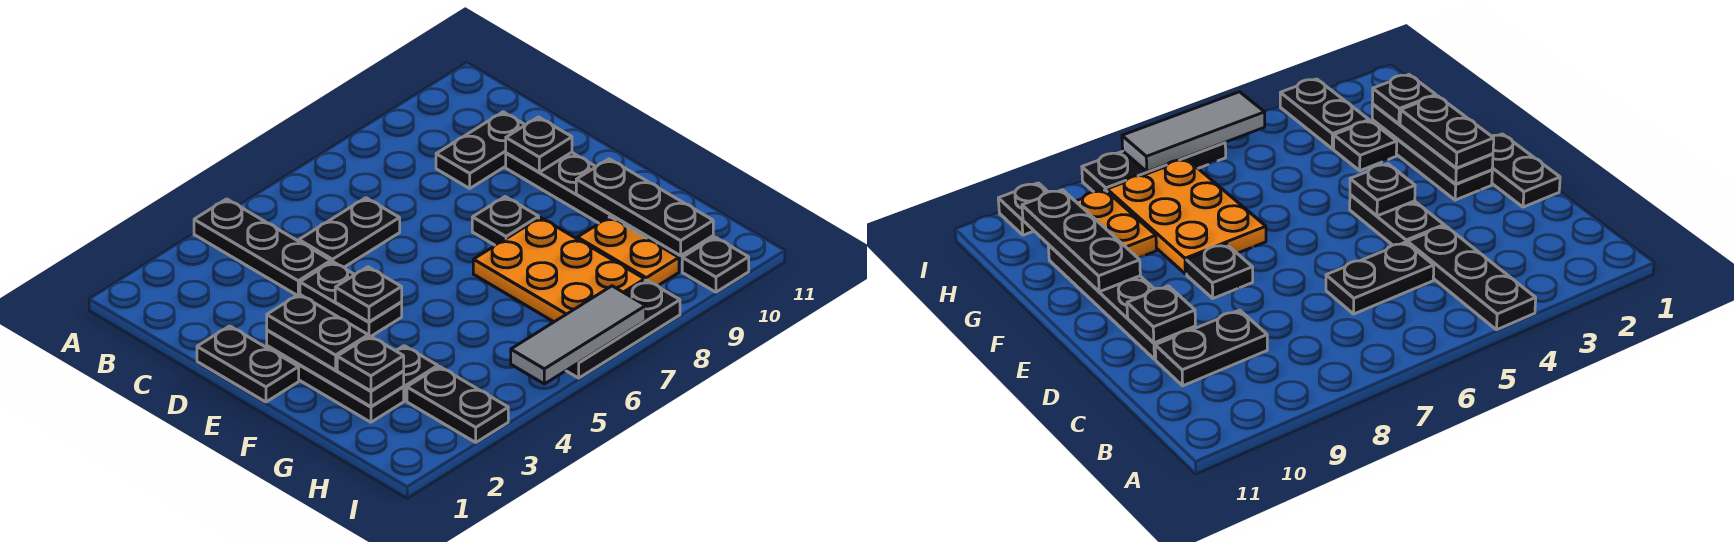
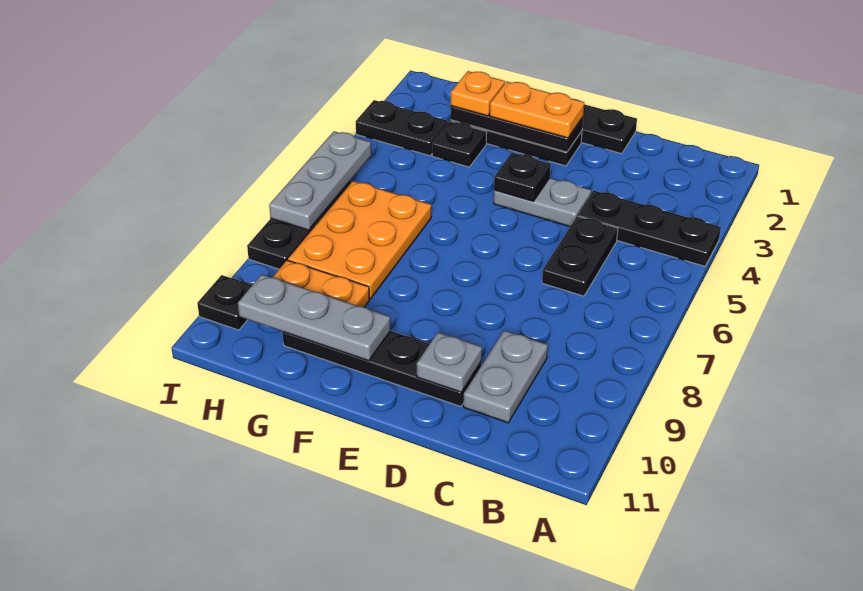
black plate C9:C10 level 1 -> grey plate C9:C10 level 1
black plate D4:E4 level 1 -> grey plate D4:E4 level 1
black plate D10 level 2 -> grey plate D10 level 2
black plate E2:F2 level 3 -> orange plate E2:F2 level 3
black plate E8 level 1 -> none
orange plate F7:H8 level 1 -> orange plate G6:H8 level 1
black plate F10:H10 level 2 -> grey plate F10:H10 level 2
black plate G2 level 3 -> orange plate G2 level 3
grey tile I5:I7 level 2 -> grey plate I5:I7 level 2

